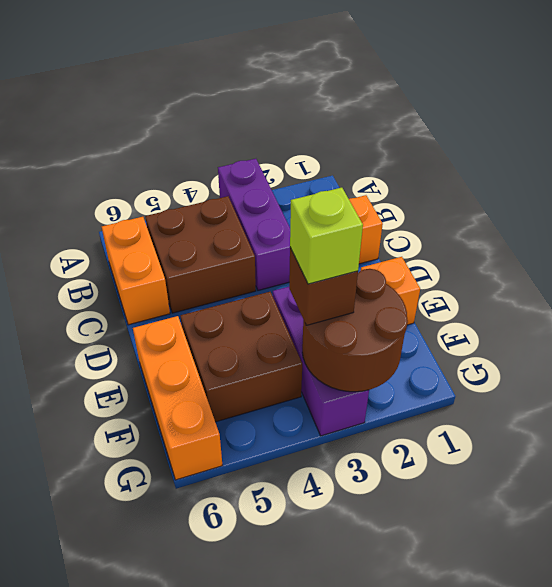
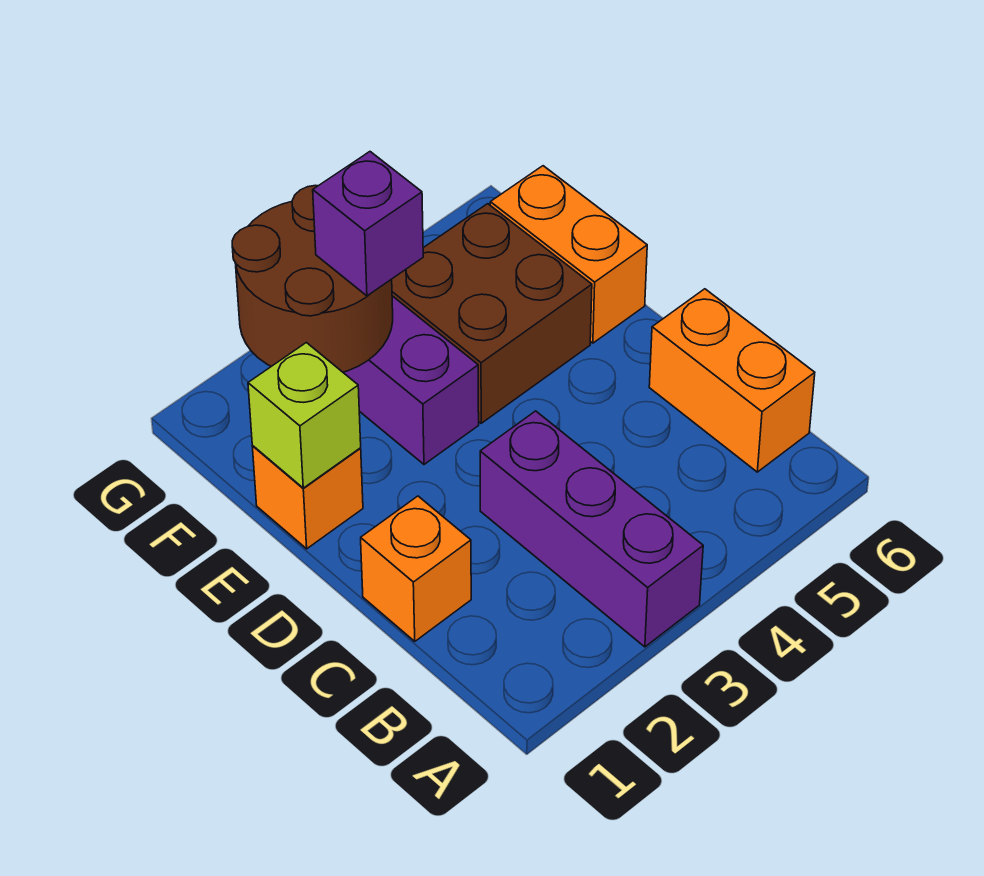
brown brick B4:C5 level 1 -> none
orange brick E6:G6 level 1 -> orange brick E6:F6 level 1
brown brick F3 level 3 -> purple brick F3 level 3
lime brick F3 level 4 -> lime brick E1 level 2

